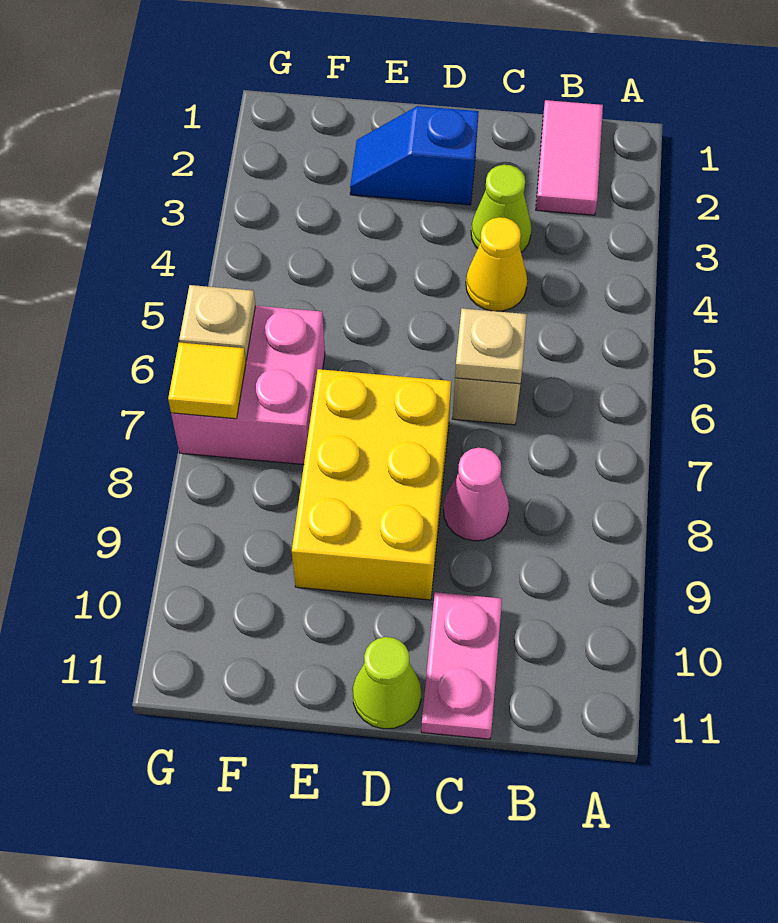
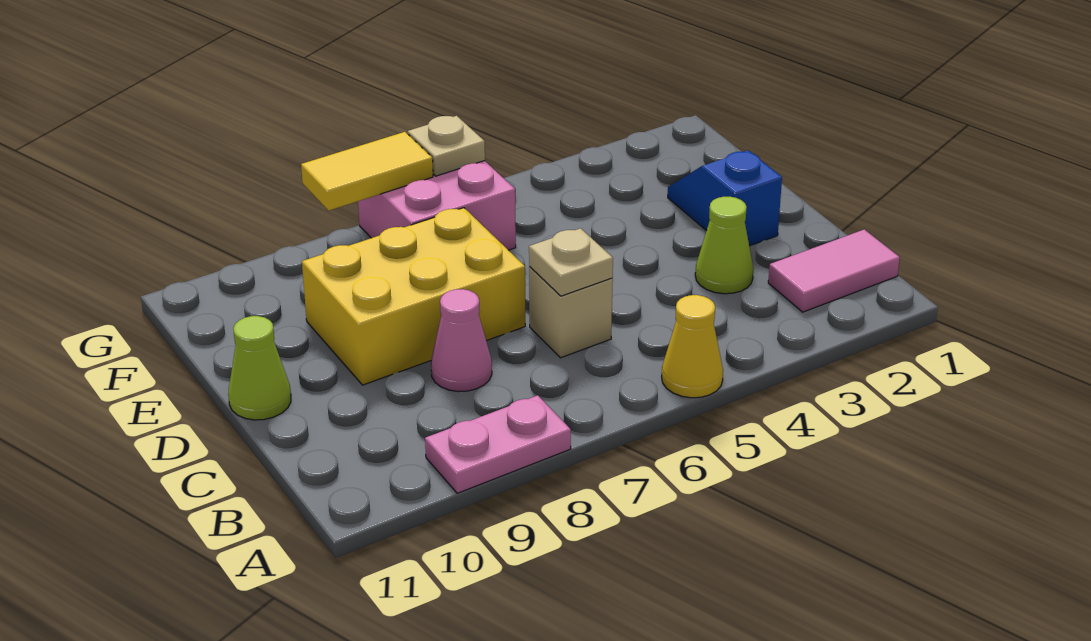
yellow cone C4 level 1 -> yellow cone A5 level 1
pink plate C10:C11 level 1 -> pink plate A8:A9 level 1
yellow tile G7 level 2 -> yellow tile G7:G8 level 2

